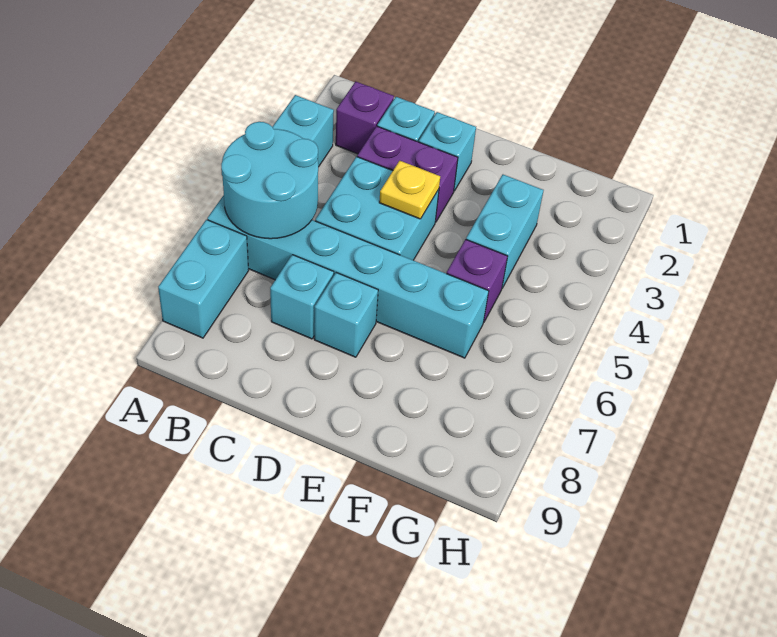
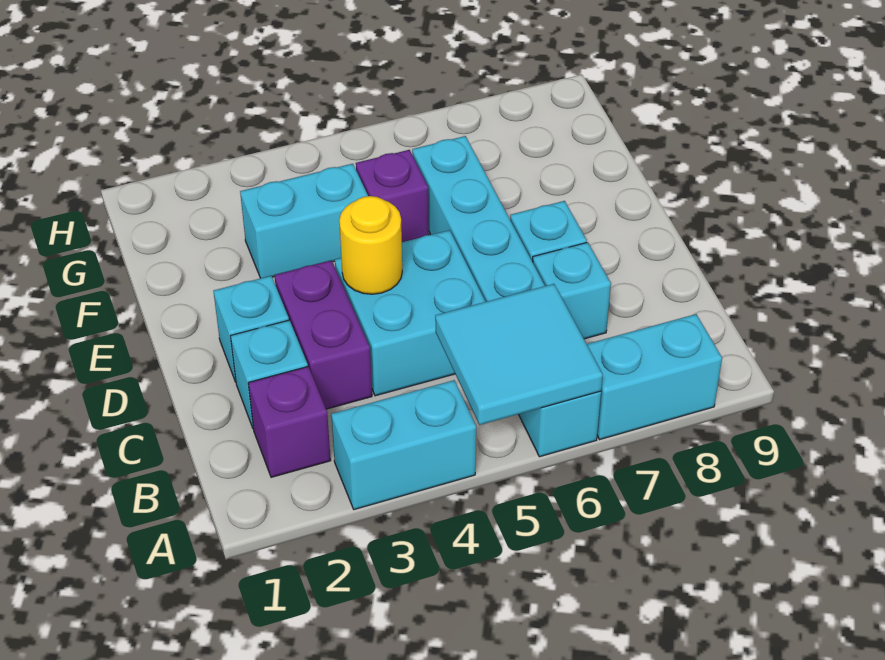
cyan round brick A5:B6 level 2 -> cyan tile A5:B6 level 2
yellow plate D4 level 2 -> yellow round brick D4 level 2

